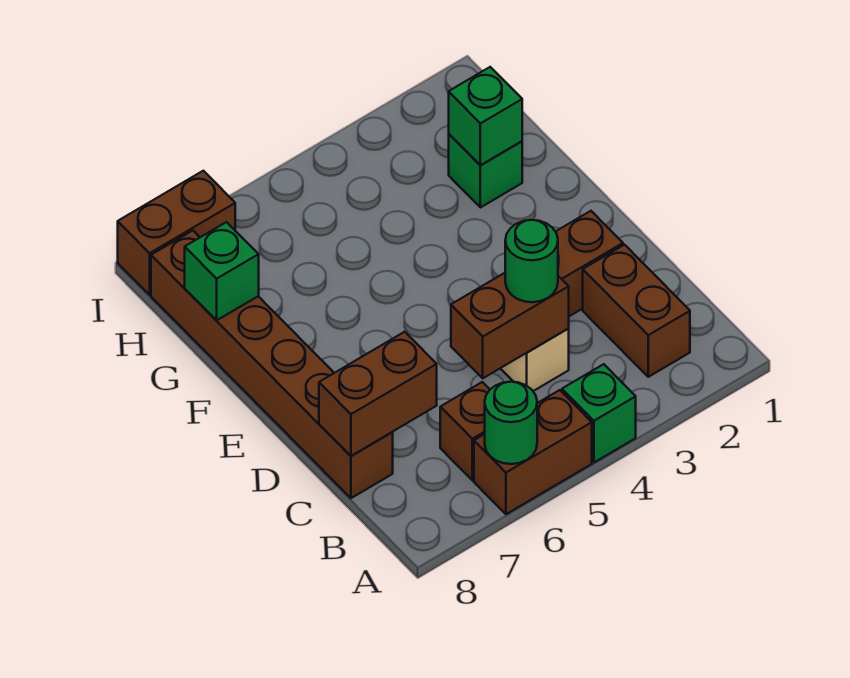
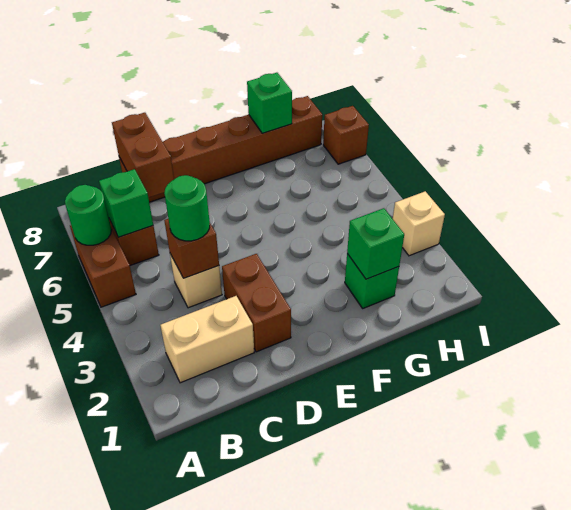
green brick A4 level 1 -> green brick B6 level 2
brown brick B2:C2 level 1 -> tan brick B2:C2 level 1
brown brick C4:C5 level 2 -> brown brick C4 level 2
none -> tan brick I3 level 1
brown brick I7:I8 level 1 -> brown brick I7 level 1

